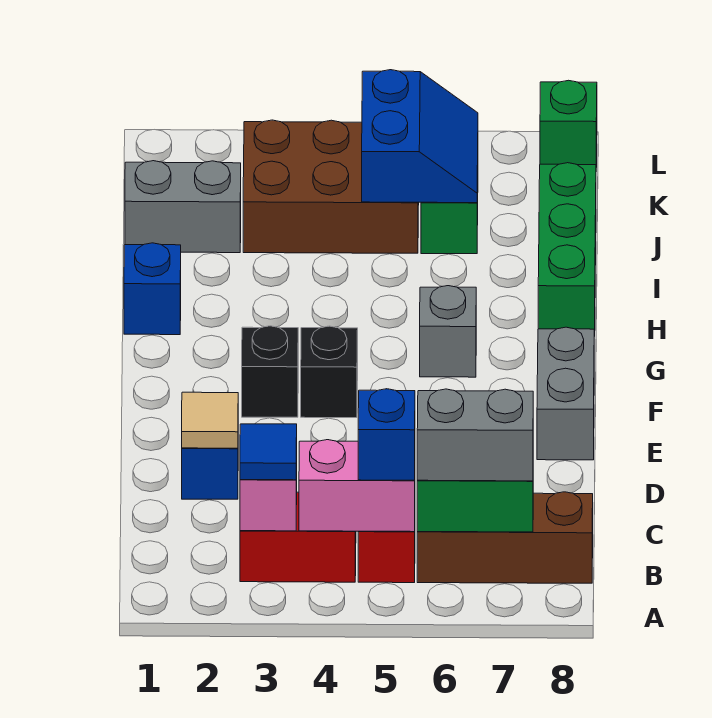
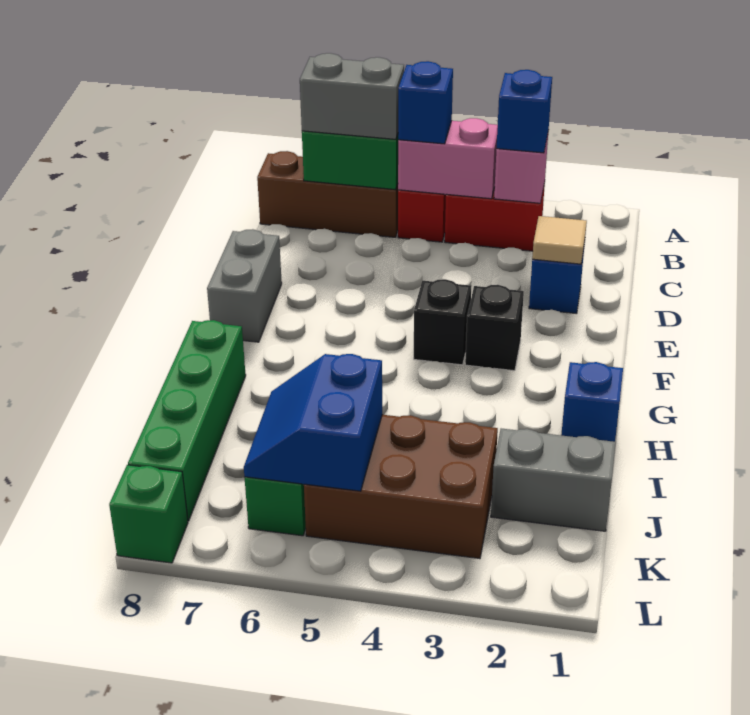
blue tile B3 level 3 -> blue brick B3 level 3
grey brick G6 level 1 -> none
green brick H8:J8 level 1 -> green brick H8:K8 level 1

